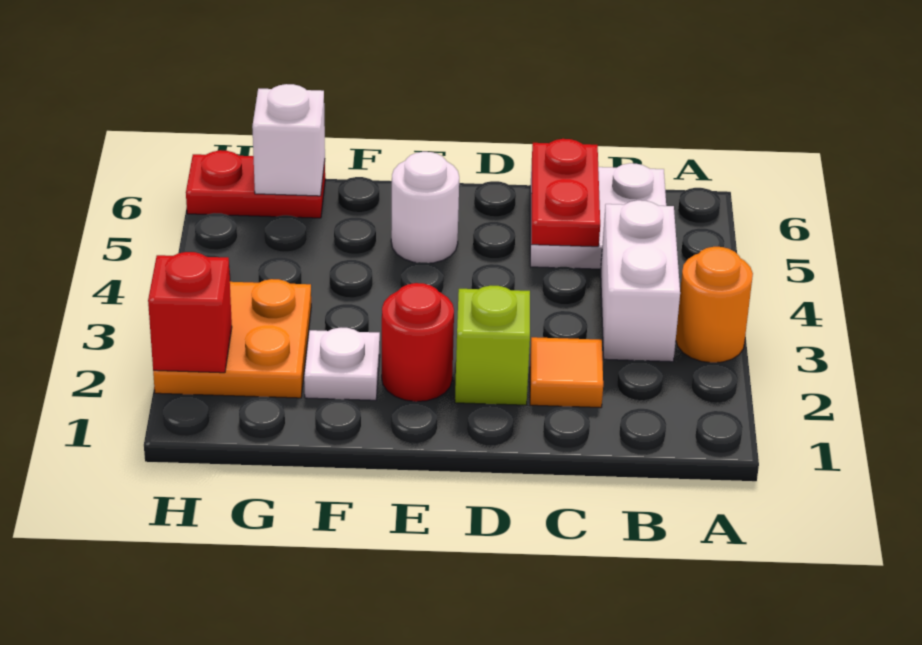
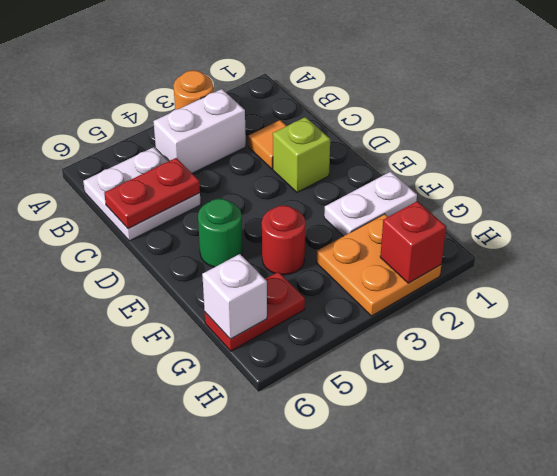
red round brick E2 level 1 -> red round brick F4 level 1
white round brick E5 level 1 -> green round brick E5 level 1
white plate F2 level 1 -> white plate F1:F2 level 1
red plate G6:H6 level 1 -> red plate G5:G6 level 1

